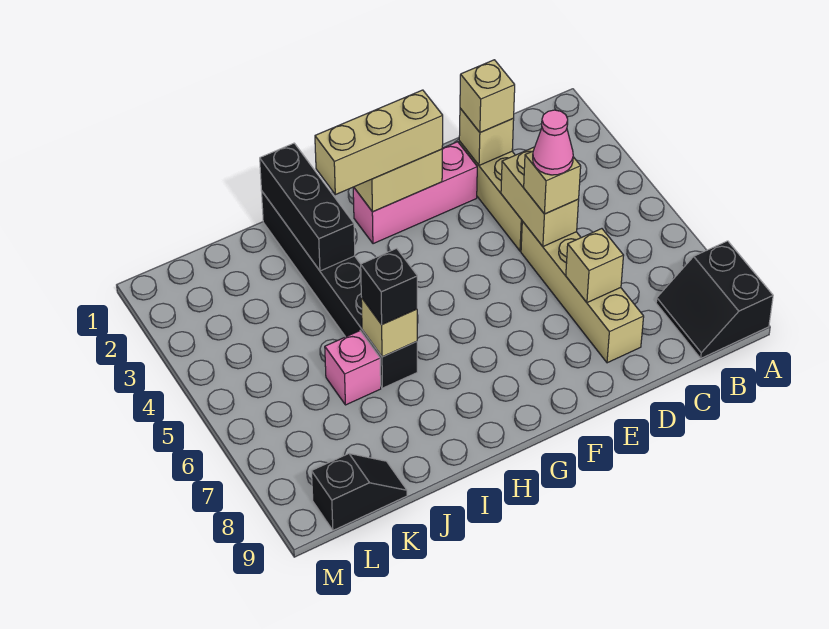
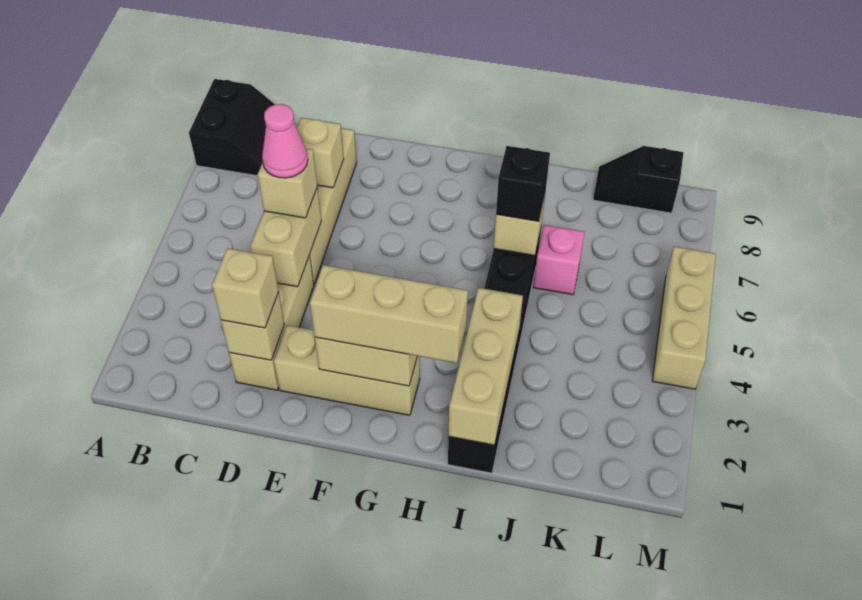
pink brick E2:G2 level 1 -> tan brick E2:G2 level 1
black brick I1:I3 level 2 -> tan brick I1:I3 level 2
none -> tan brick M4:M6 level 1

